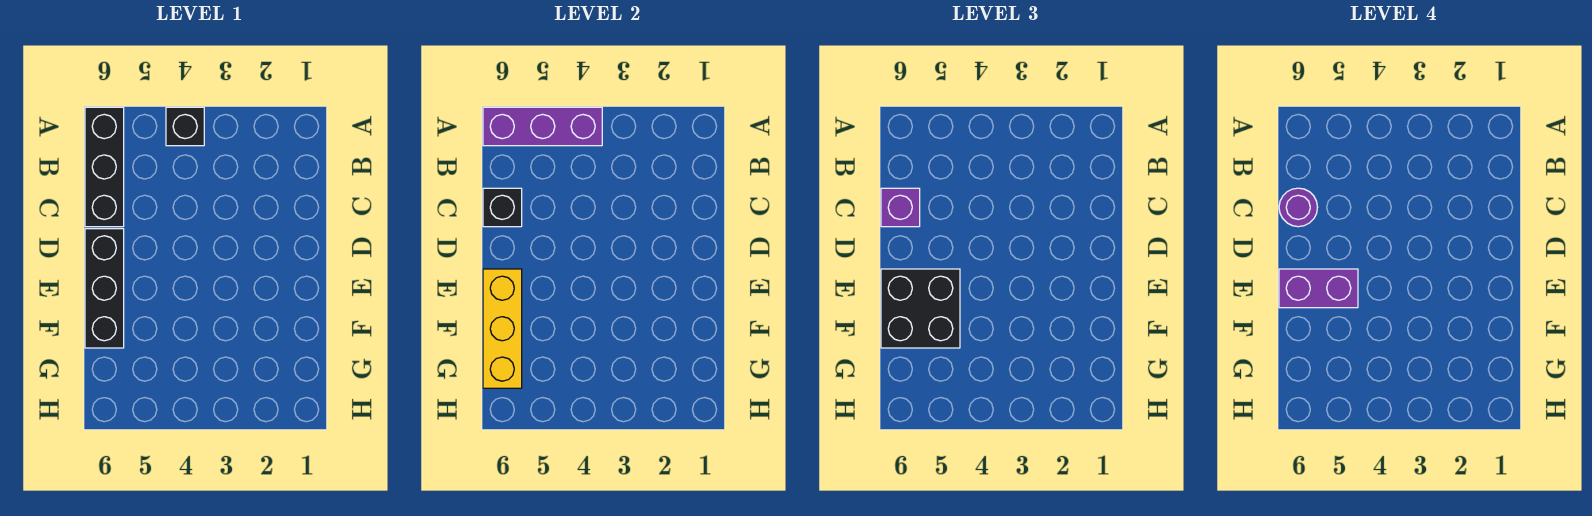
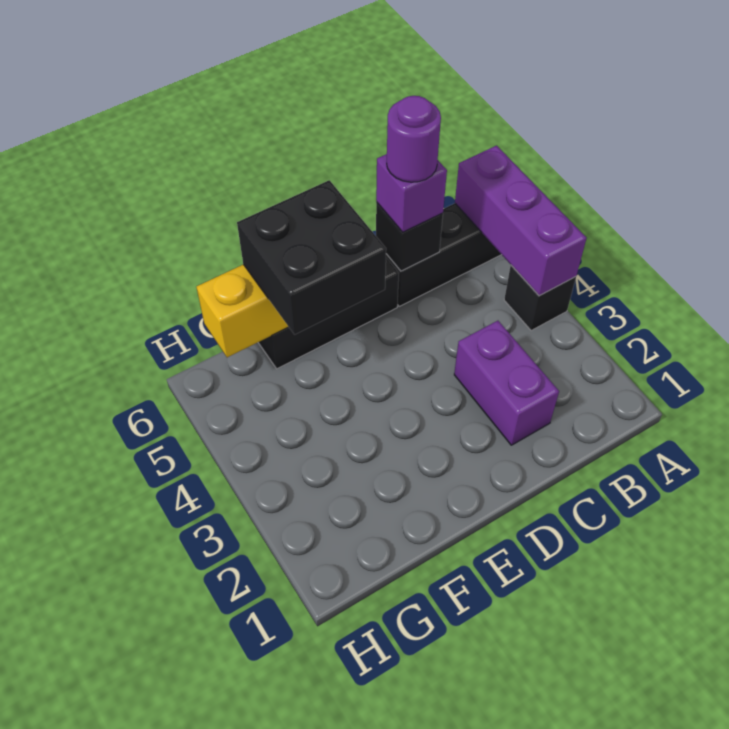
purple brick E5:E6 level 4 -> purple brick C2:C3 level 1

